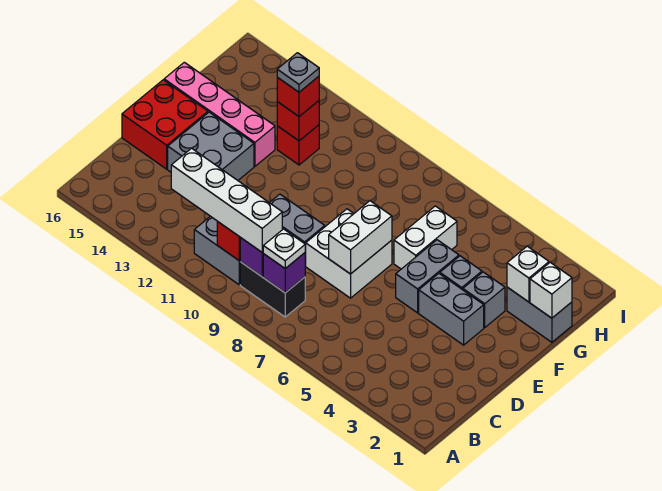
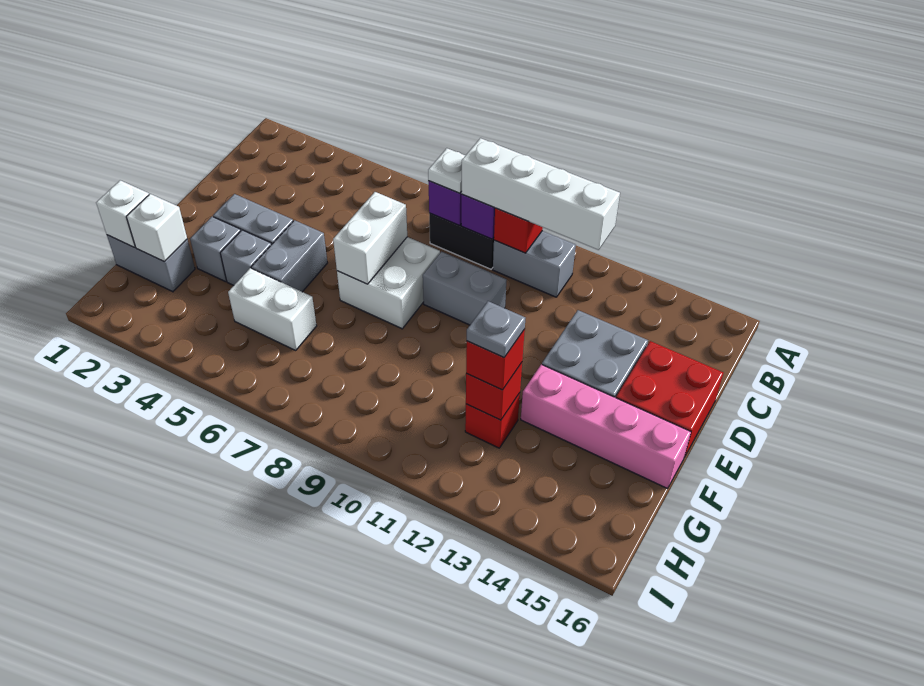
white brick F6:G6 level 1 -> white brick G5:G6 level 1

